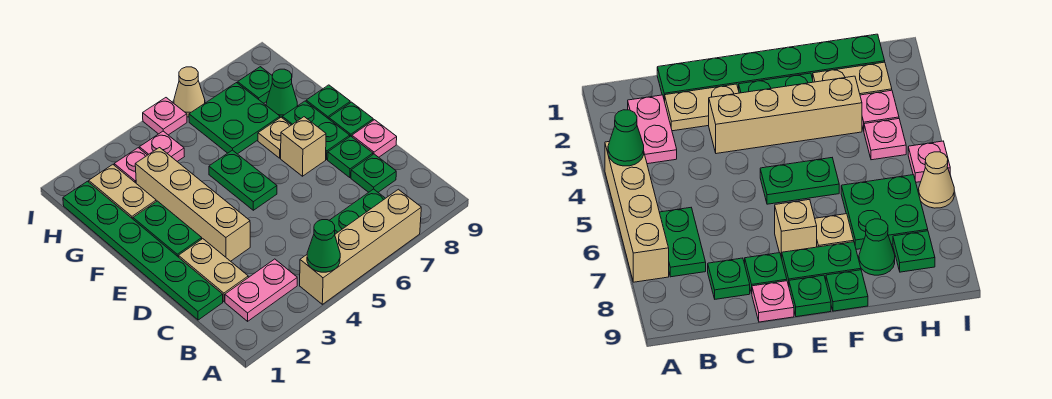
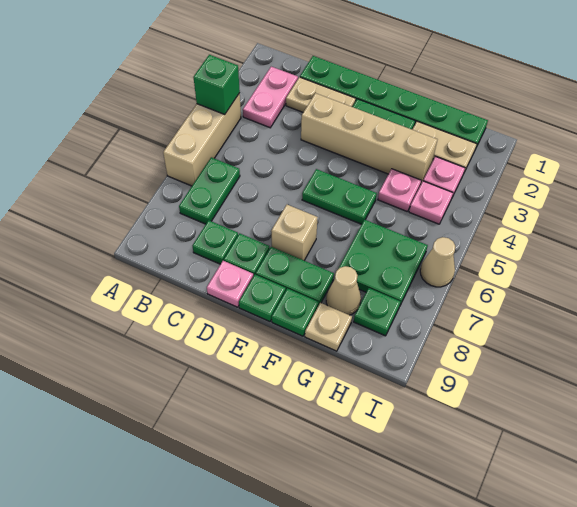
tan brick A4:A7 level 1 -> tan brick A4:A6 level 1
green cone A4 level 2 -> green brick A4 level 2
tan plate F7 level 1 -> tan plate G9 level 1
green cone G8 level 1 -> tan cone G8 level 1
pink plate I5 level 1 -> pink plate G4 level 1

